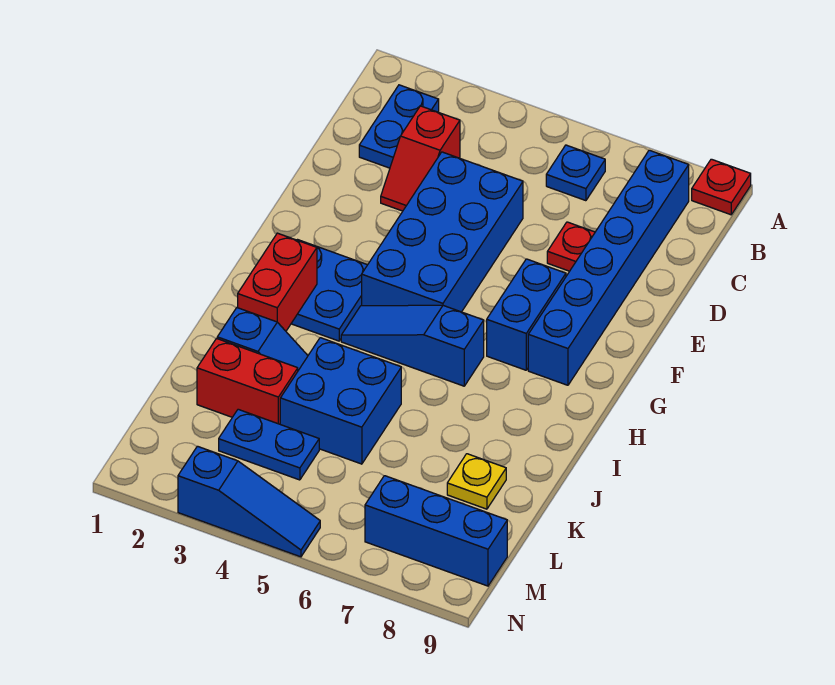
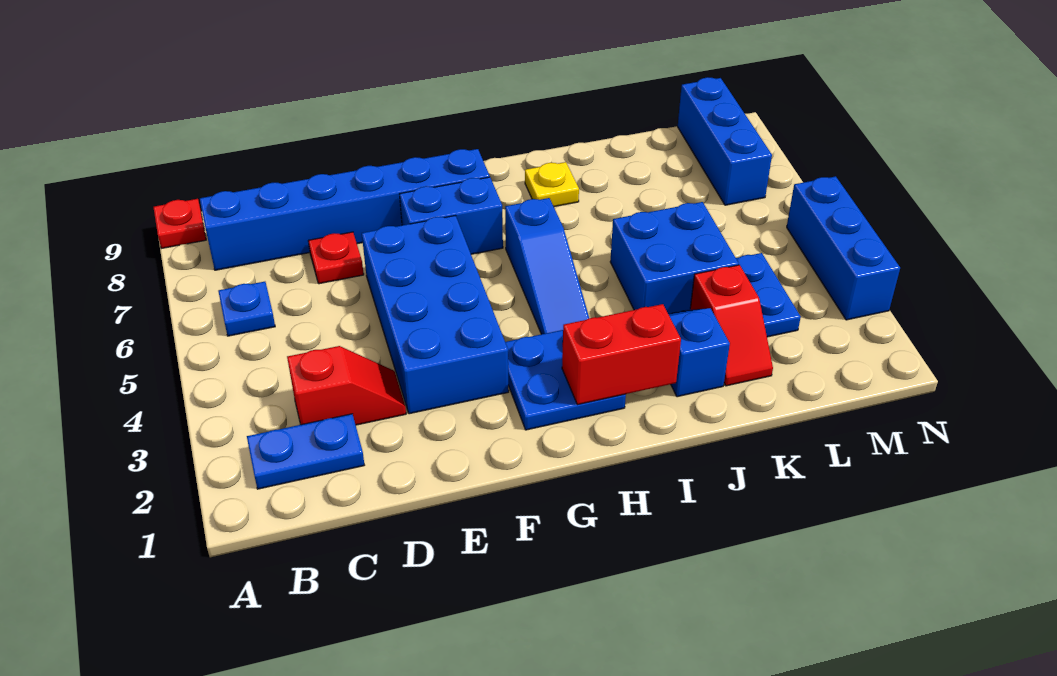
blue brick D4:G5 level 1 -> blue brick E3:F6 level 1
red brick K2:K3 level 1 -> red slope K2:K3 level 1 top 3
yellow plate K8 level 1 -> yellow plate I8 level 1
blue slope N3:N5 level 1 top 3 -> blue brick N3:N5 level 1

